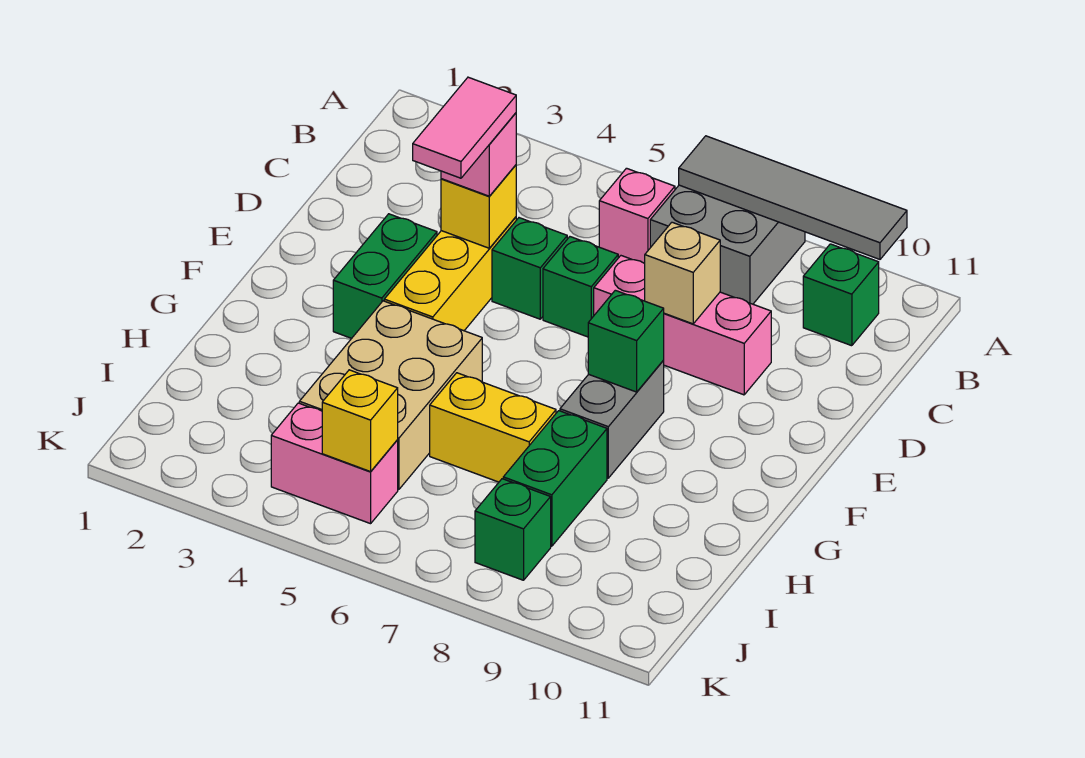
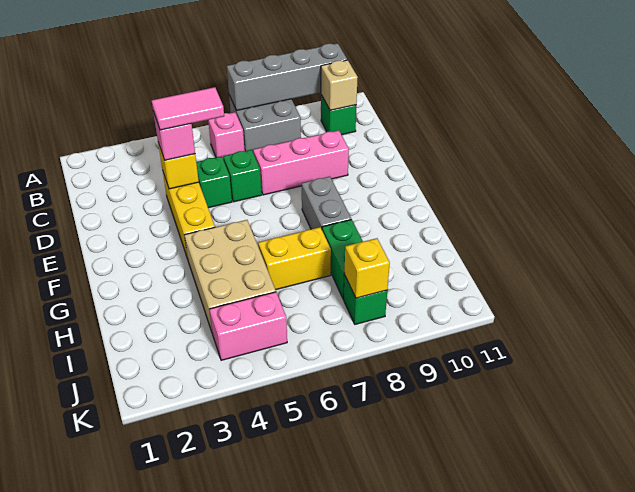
grey tile A7:A10 level 2 -> grey brick A7:A10 level 2
pink tile D4:E4 level 4 -> pink tile D4:D5 level 4
tan brick D8 level 2 -> tan brick B10 level 2
green brick E3:F3 level 1 -> none
green brick F8 level 2 -> none
yellow brick J5 level 2 -> yellow brick J8 level 2

